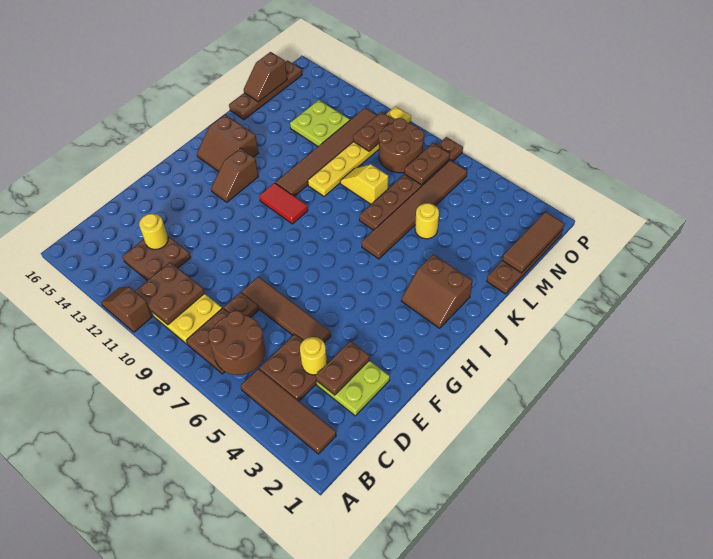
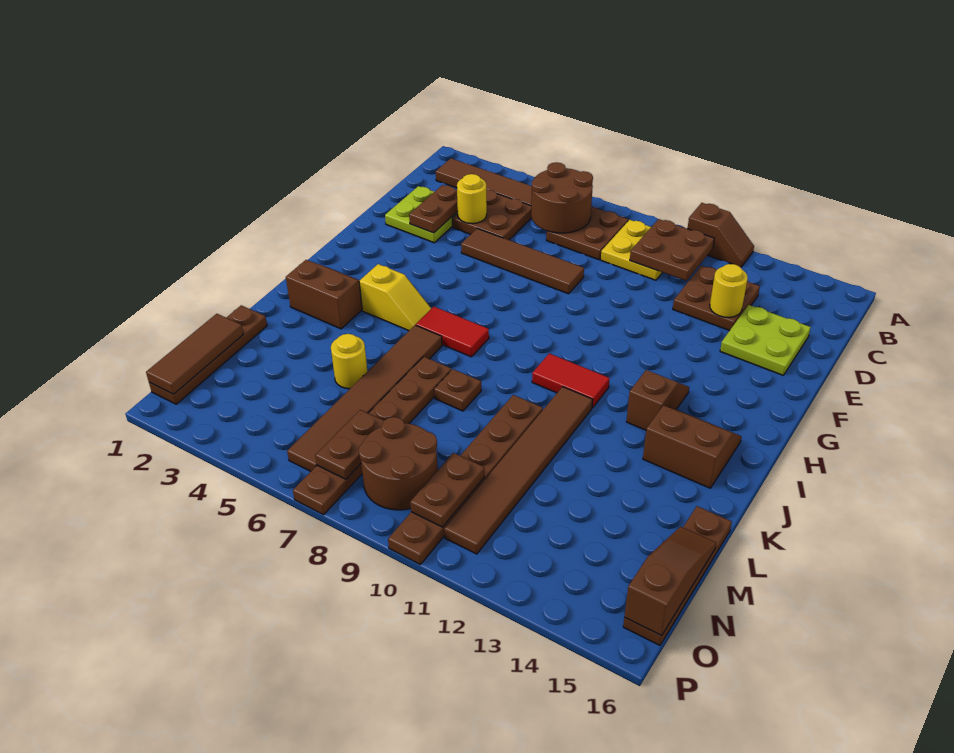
brown plate D8 level 1 -> brown plate K8 level 1
none -> red tile I6:I7 level 1
yellow plate K10:P10 level 1 -> brown plate K10:P10 level 1
yellow slope L8:L9 level 1 top 8 -> yellow slope I4:I5 level 1 top 4
lime plate M12:N13 level 1 -> lime plate D14:E15 level 1
brown slope M16:N16 level 2 top N -> brown slope M16:O16 level 2 top O

